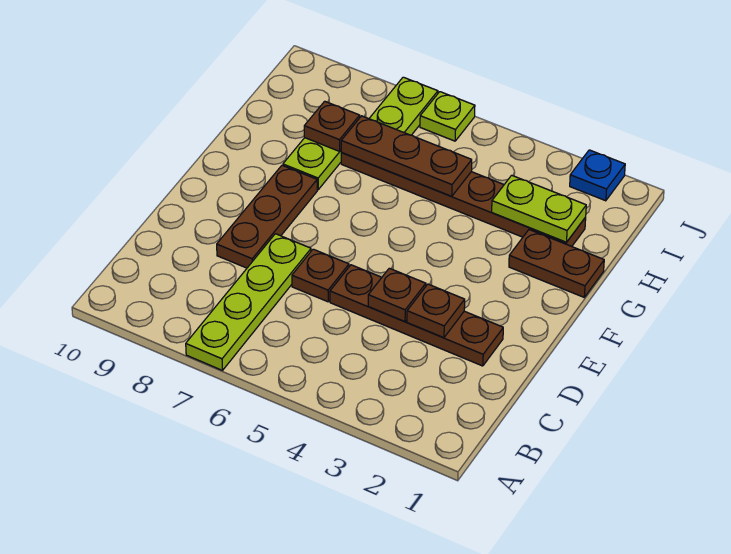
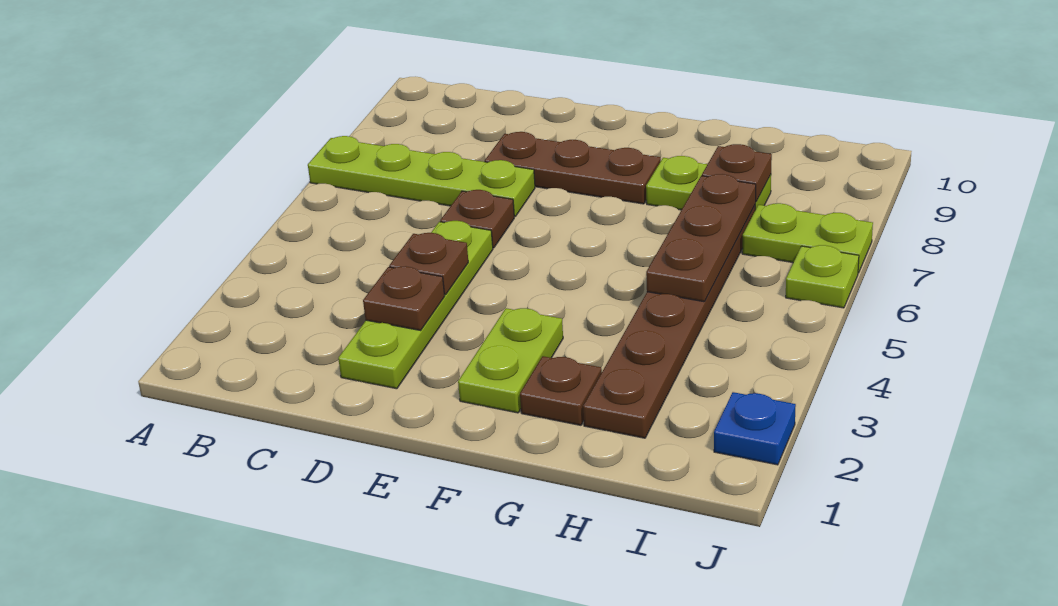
brown plate D2:D5 level 1 -> lime plate D2:D5 level 1
brown plate G1:G2 level 1 -> brown plate G2 level 1
lime plate H2:H3 level 2 -> lime plate F2:F3 level 1

